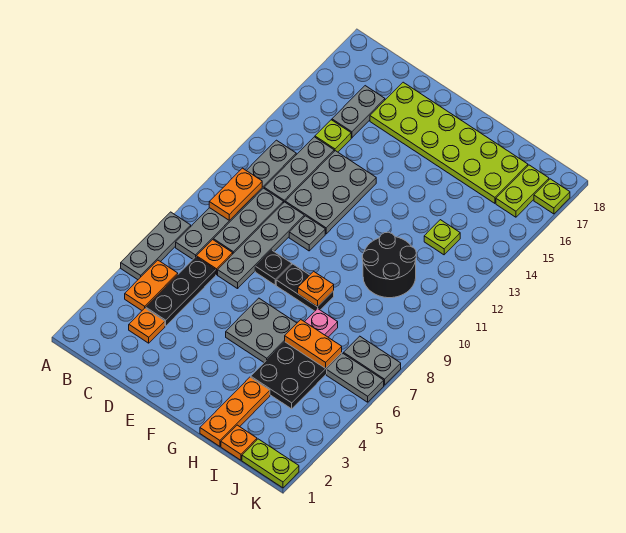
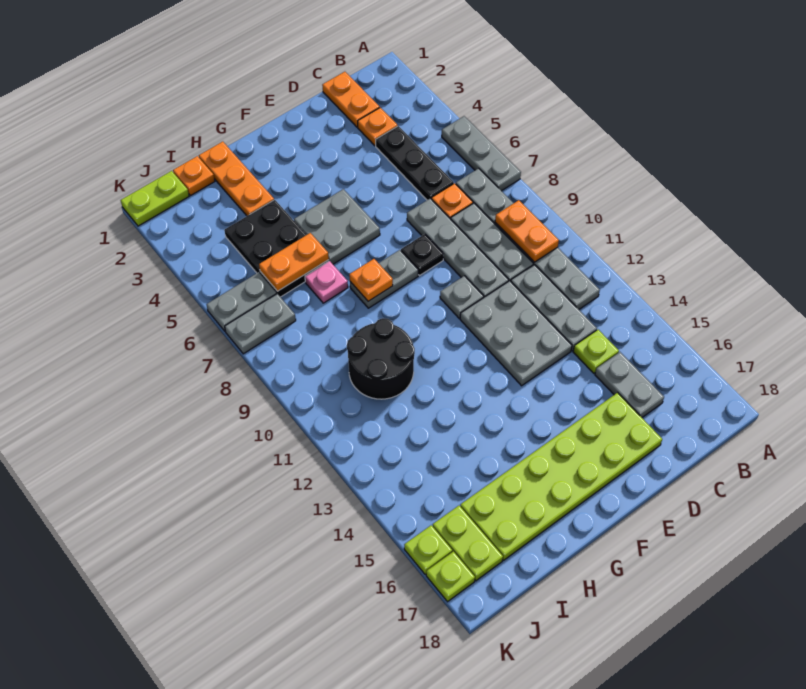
orange plate B4:B5 level 1 -> orange plate C1:C2 level 1
black plate F8:G8 level 1 -> grey plate F8:G8 level 1
lime plate I13 level 1 -> lime plate K16 level 1

